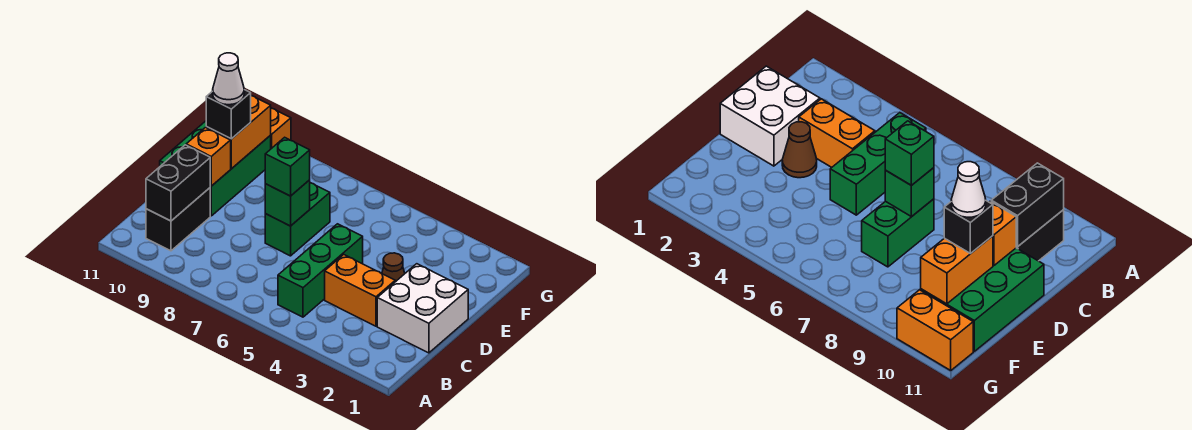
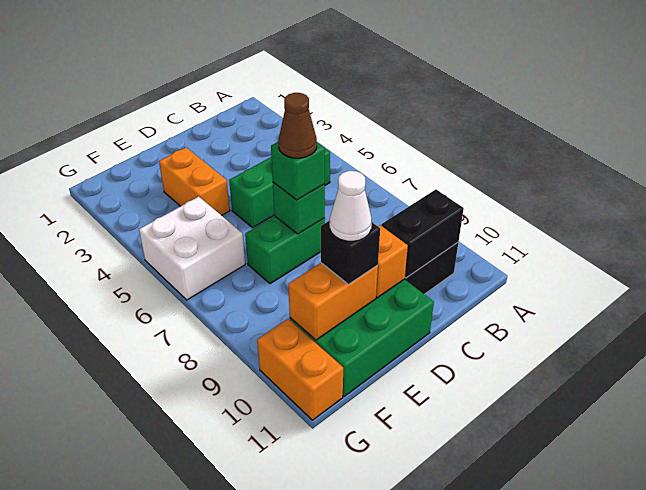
white brick C1:D2 level 1 -> white brick F5:G6 level 1
orange brick C3:C4 level 1 -> orange brick E3:E4 level 1
brown cone D3 level 1 -> brown cone D7 level 4

